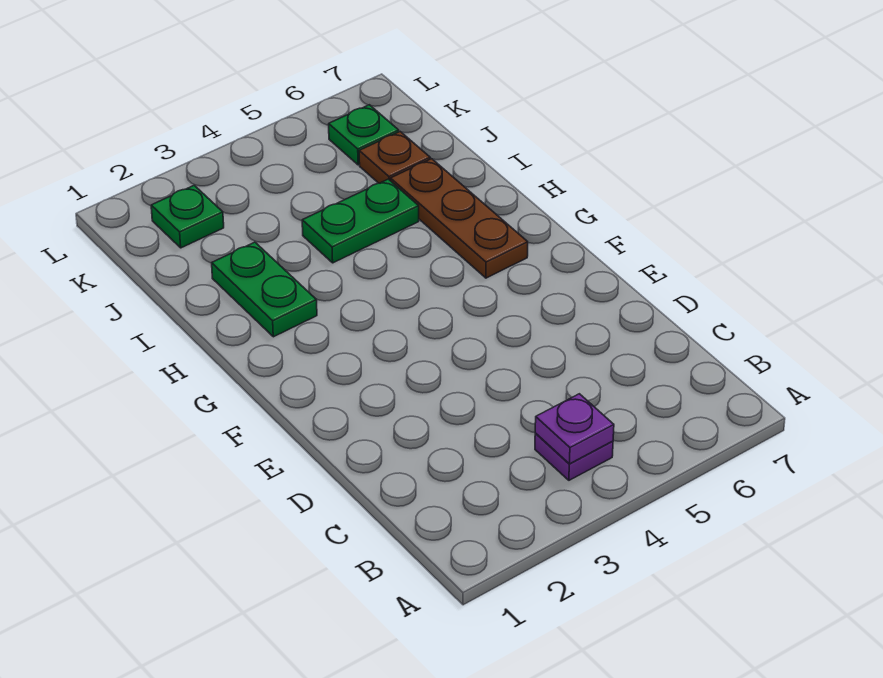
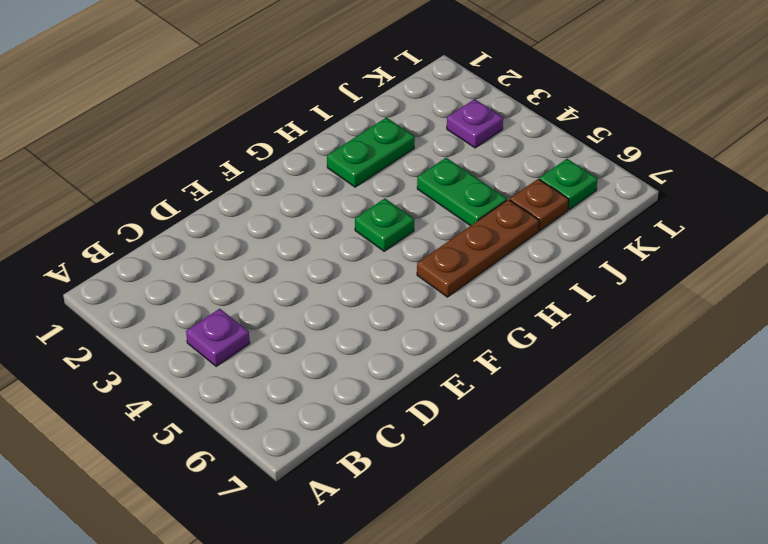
purple plate B4 level 2 -> purple plate K3 level 1
green plate K2 level 1 -> green plate G4 level 1

